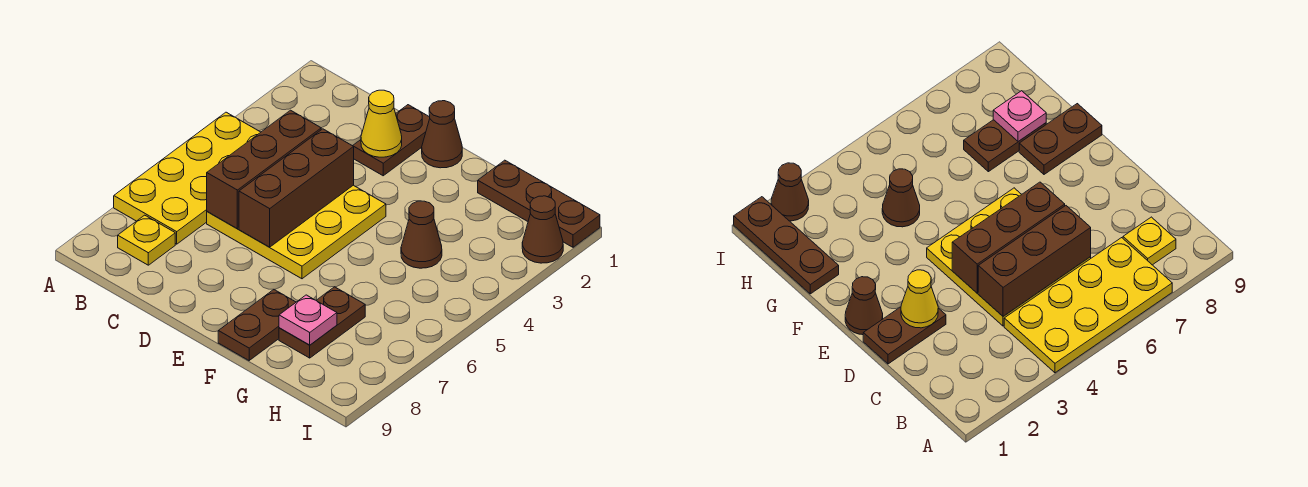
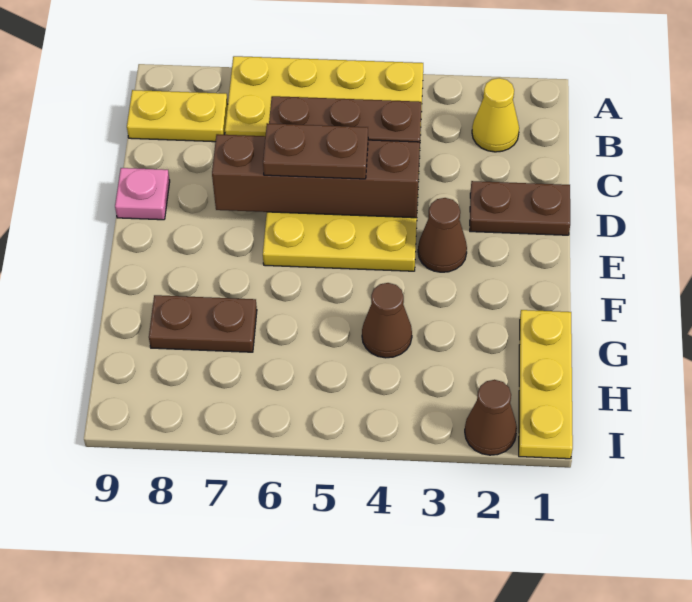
yellow plate B8 level 1 -> yellow plate B8:B9 level 1
yellow cone D2 level 2 -> yellow cone B2 level 1
brown brick D4:D6 level 2 -> brown brick D4:D7 level 2
brown cone E1 level 1 -> brown cone E3 level 1
brown plate F8:F9 level 1 -> brown plate D5:D6 level 3
brown plate G1:I1 level 1 -> yellow plate G1:I1 level 1
pink plate G8 level 2 -> pink plate D9 level 1

